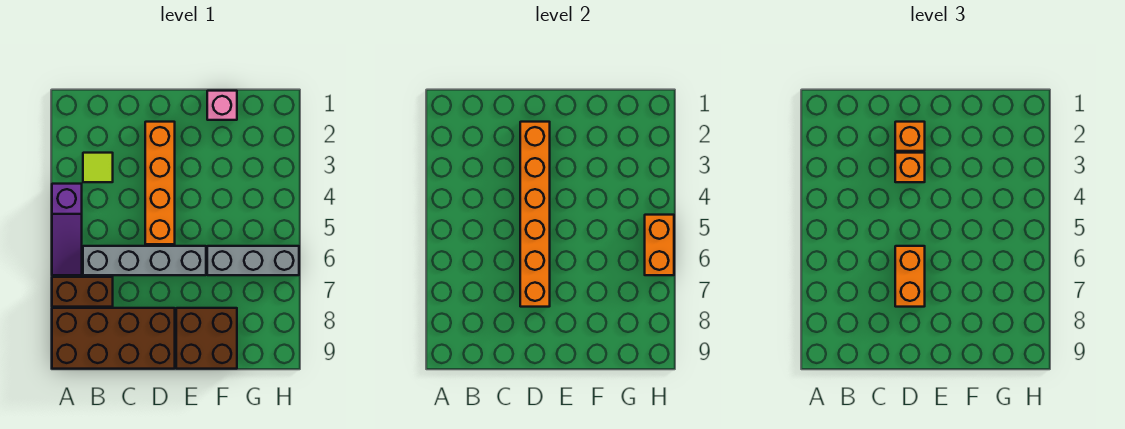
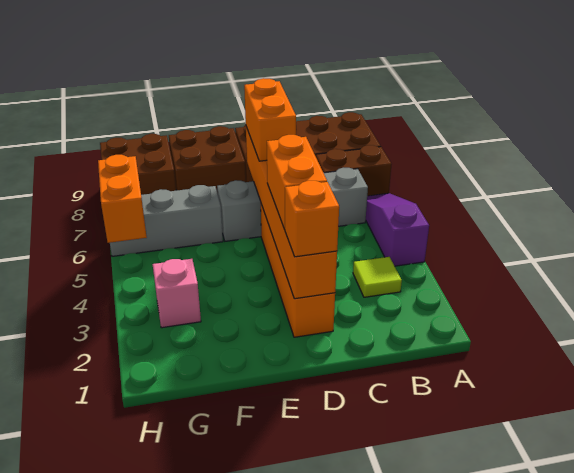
orange brick D3 level 3 -> orange brick D3:D4 level 3
pink brick F1 level 1 -> pink brick G3 level 1
none -> brown brick G8:H9 level 1

